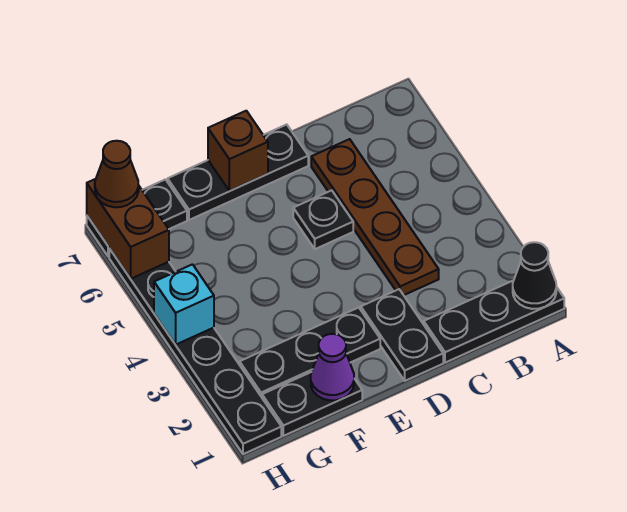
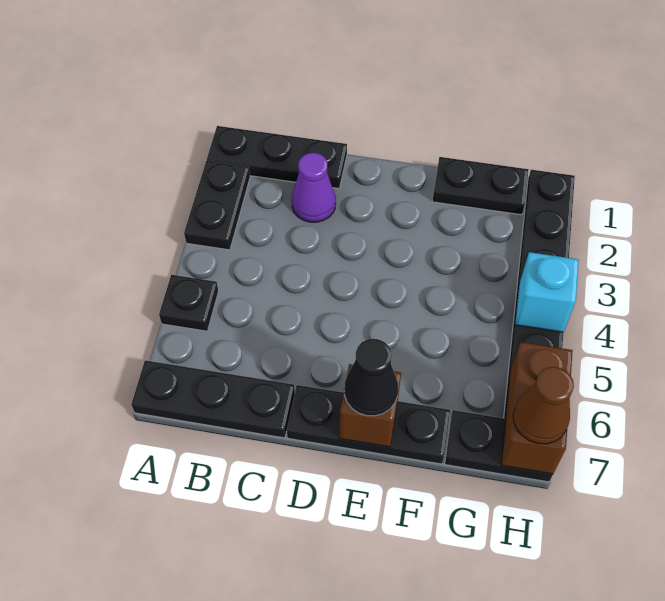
black cone A1 level 2 -> black cone E7 level 3
brown plate C3:C6 level 1 -> none
black plate D1:D2 level 1 -> black plate A2:A3 level 1
black plate D5 level 1 -> black plate A5 level 1
black plate E2:G2 level 1 -> black plate A7:C7 level 1
purple cone F1 level 2 -> purple cone C2 level 1

